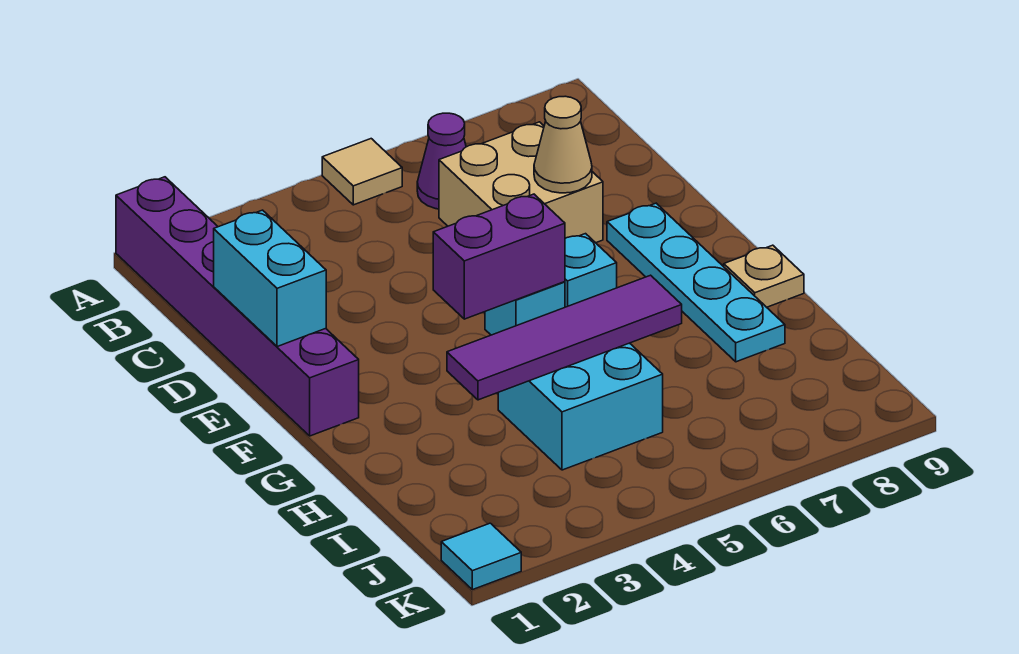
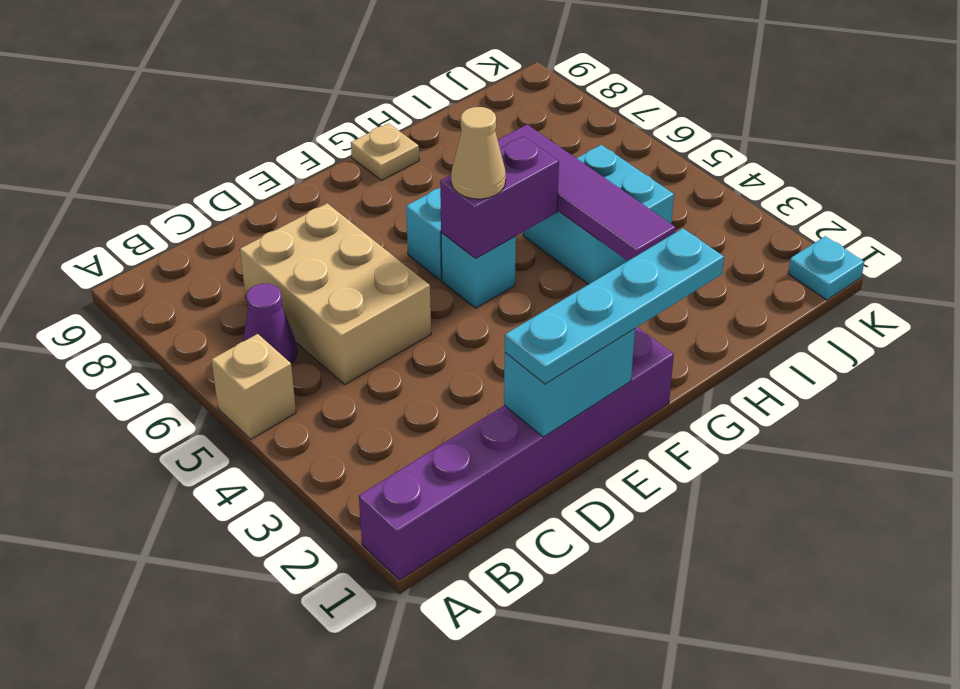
tan tile A5 level 1 -> tan brick A5 level 1
tan brick C6:D7 level 1 -> tan brick C5:D7 level 1
tan cone D7 level 2 -> tan cone F5 level 3
cyan plate E8:H8 level 1 -> cyan plate D1:G1 level 3
purple brick F4:F5 level 2 -> purple brick F5:G5 level 2
cyan tile K1 level 1 -> cyan plate K1 level 1

